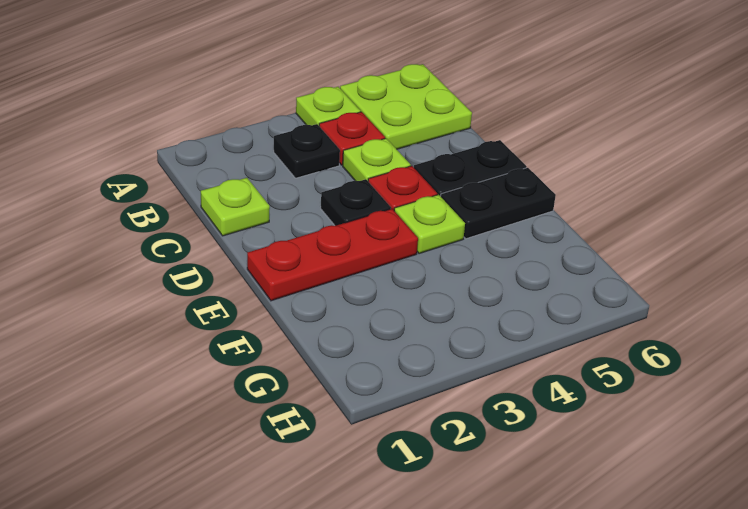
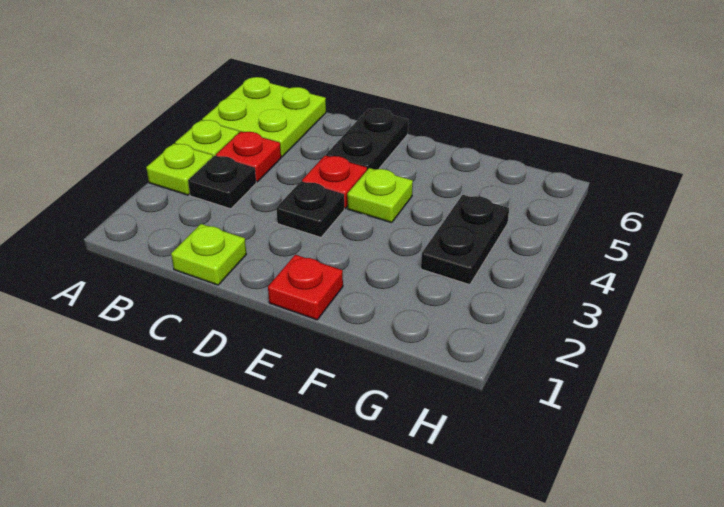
lime plate C4 level 1 -> lime plate A3 level 1
red plate E1:E3 level 1 -> red plate E1 level 1
black plate E5:E6 level 1 -> black plate G3:G4 level 1

